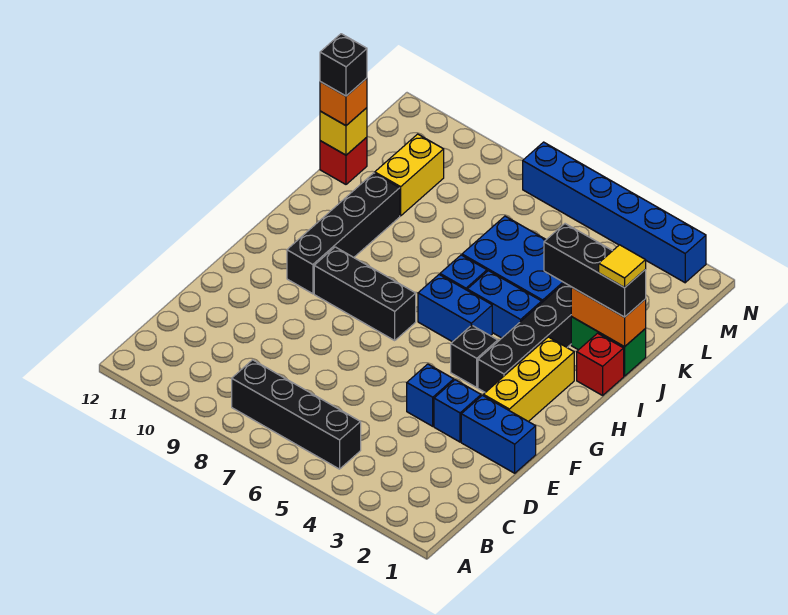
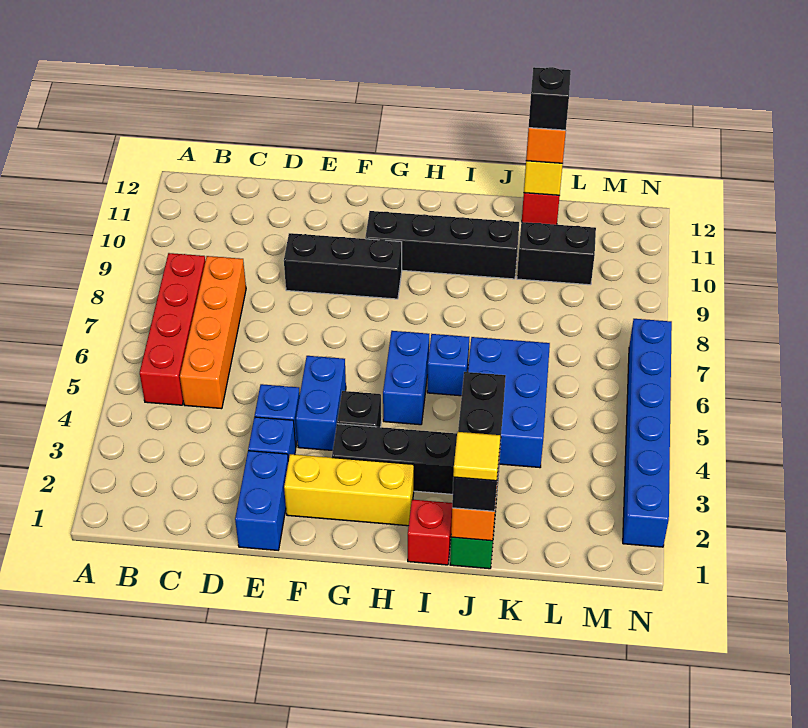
black brick B5:B8 level 1 -> red brick B5:B8 level 1
none -> orange brick C5:C8 level 1
black brick G7:G9 level 1 -> black brick E9:G9 level 1
blue brick I4:I5 level 1 -> blue brick F4:F5 level 1
yellow brick K10:L10 level 1 -> black brick K10:L10 level 1

